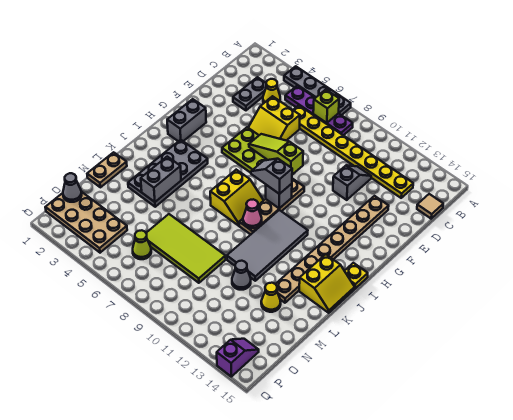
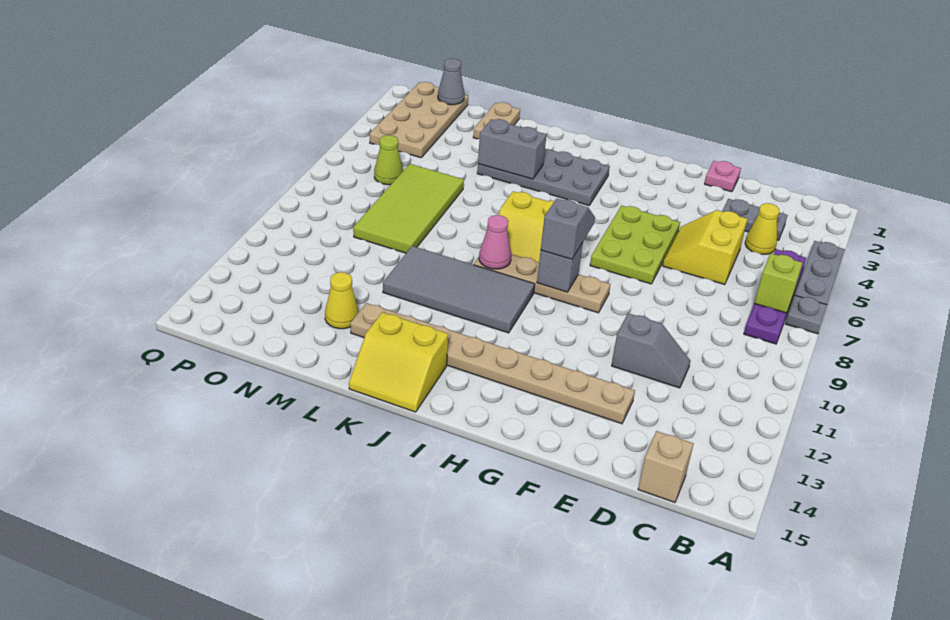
yellow plate C6:C13 level 1 -> none
tan tile C15 level 1 -> tan brick C15 level 1
none -> pink plate E1 level 1
lime slope F6:F8 level 2 top 8 -> none
grey brick G2:H2 level 1 -> none
yellow plate I15 level 1 -> none
tan plate L1:M1 level 1 -> tan plate M1:M2 level 1
grey cone M11 level 1 -> none
purple slope P14:Q14 level 1 top Q -> none

